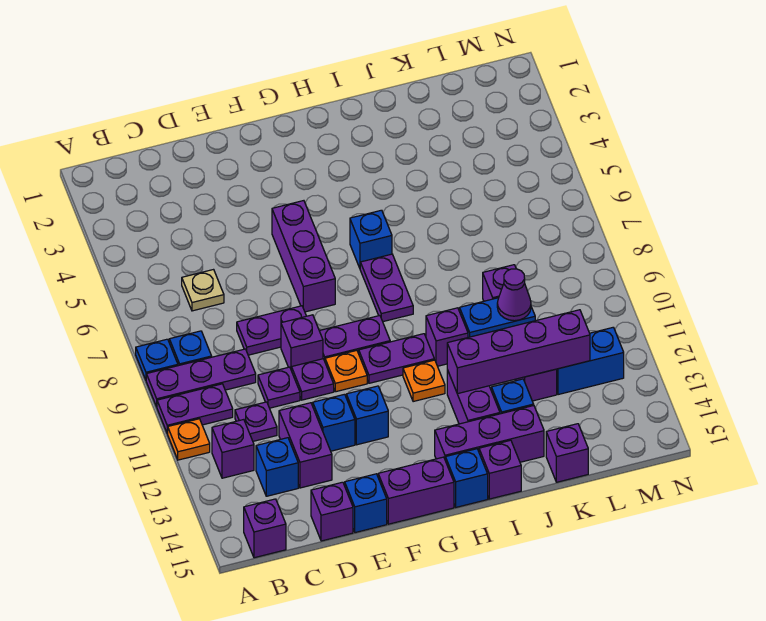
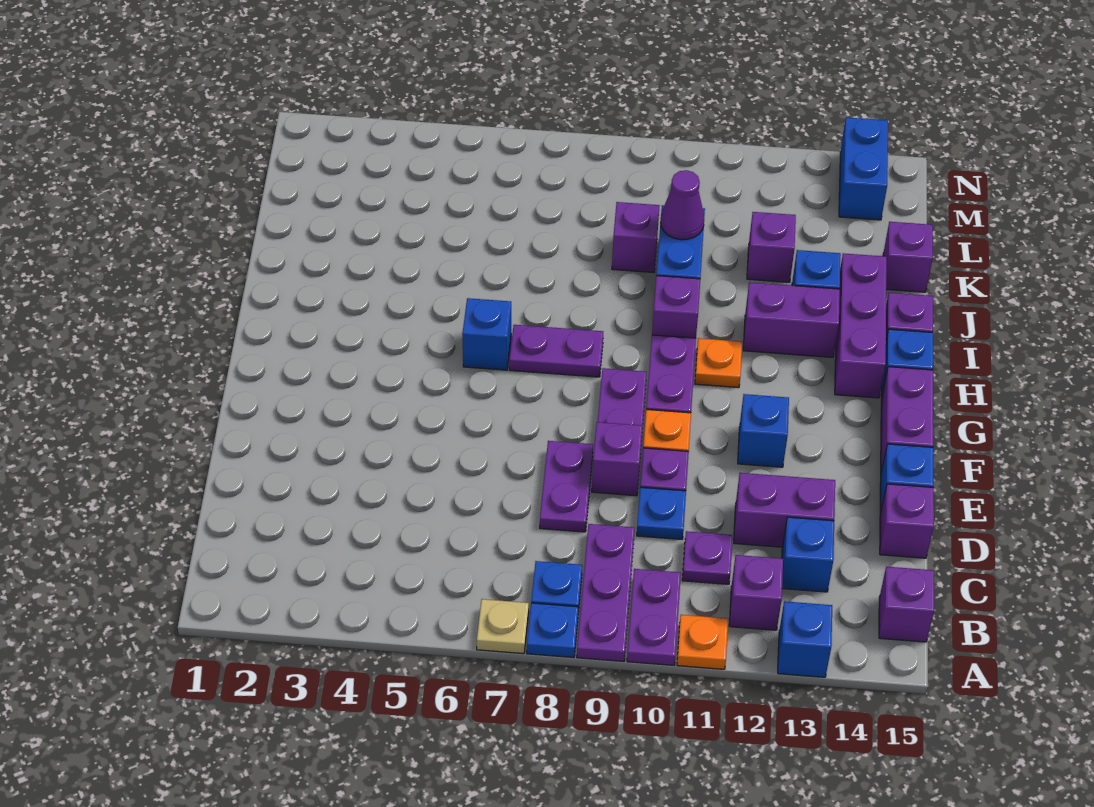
tan plate C6 level 1 -> tan plate A7 level 1
purple plate D10 level 1 -> blue plate D10 level 1
blue brick E12 level 1 -> blue brick A13 level 1
purple brick F5:F7 level 1 -> none
purple brick I12:L12 level 2 -> none
blue brick L12:M12 level 1 -> blue brick M14:N14 level 1

